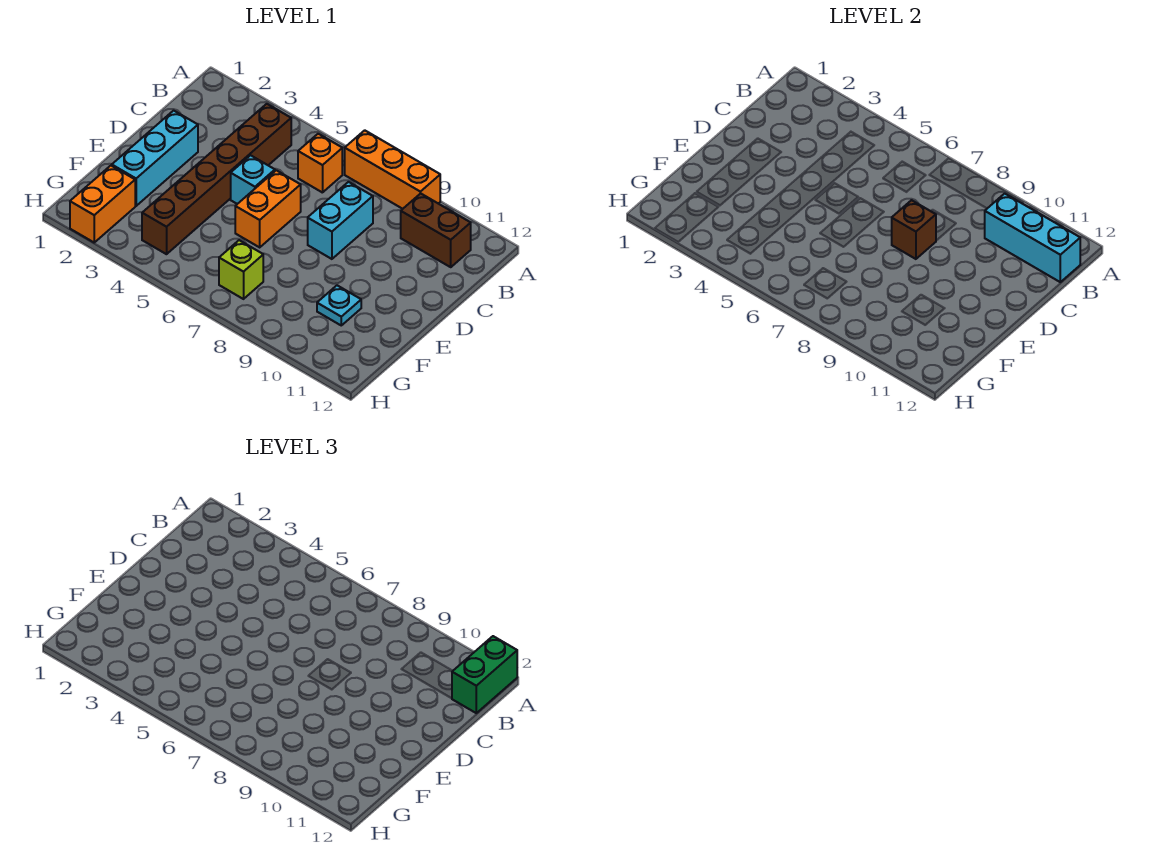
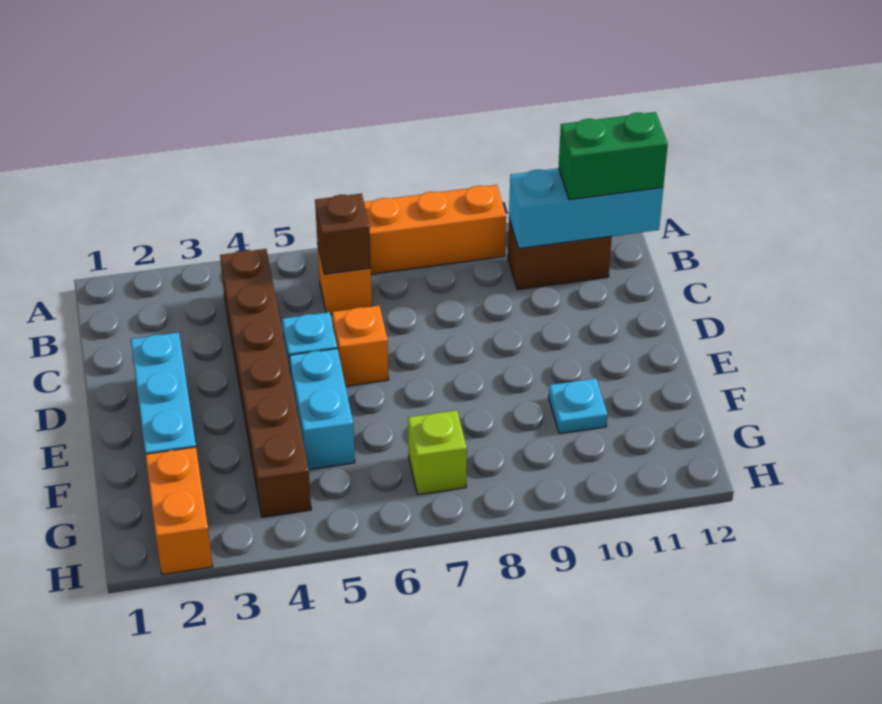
green brick A12:B12 level 3 -> green brick B11:B12 level 3
cyan brick C8:D8 level 1 -> cyan brick E5:F5 level 1
orange brick D6:E6 level 1 -> orange brick D6 level 1
brown brick D8 level 2 -> brown brick B6 level 2

